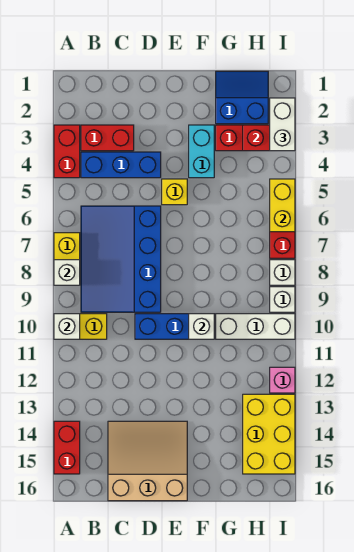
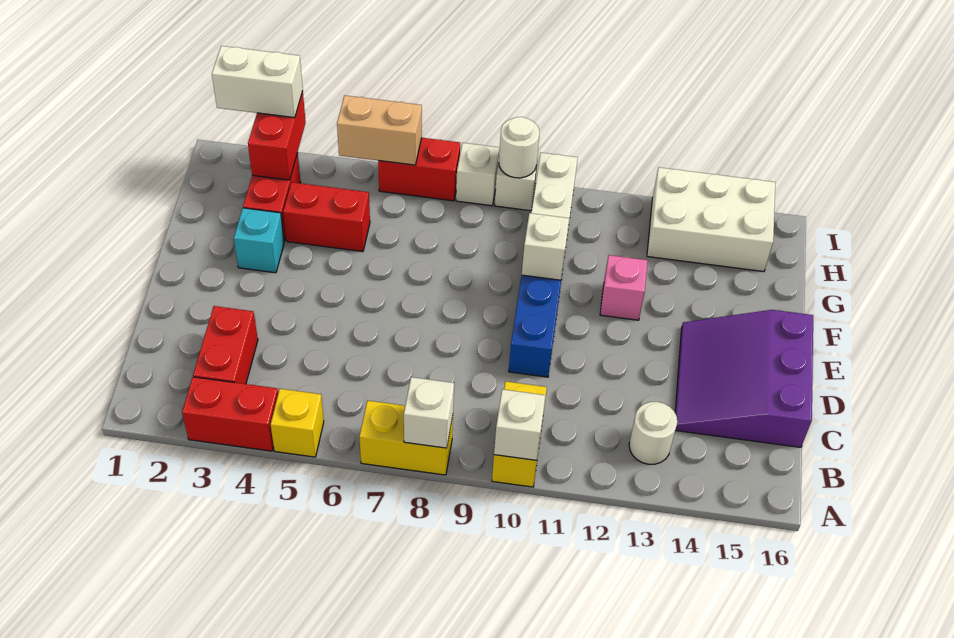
red brick A14:A15 level 1 -> red brick G4:G5 level 1
blue brick B4:D4 level 1 -> none
blue slope B6:D9 level 1 top D -> none
none -> white round brick B13 level 1
tan slope C14:E16 level 1 top 16 -> purple slope C14:E16 level 1 top 16
yellow brick E5 level 1 -> yellow brick A5 level 1
cyan brick F3:F4 level 1 -> cyan brick F3 level 1
blue slope G1:H2 level 1 top 2 -> none
yellow brick H13:I15 level 1 -> white brick H13:I15 level 1
yellow brick I5:I6 level 2 -> tan brick I5:I6 level 2
none -> white round brick I9 level 2
pink brick I12 level 1 -> pink brick F12 level 1

